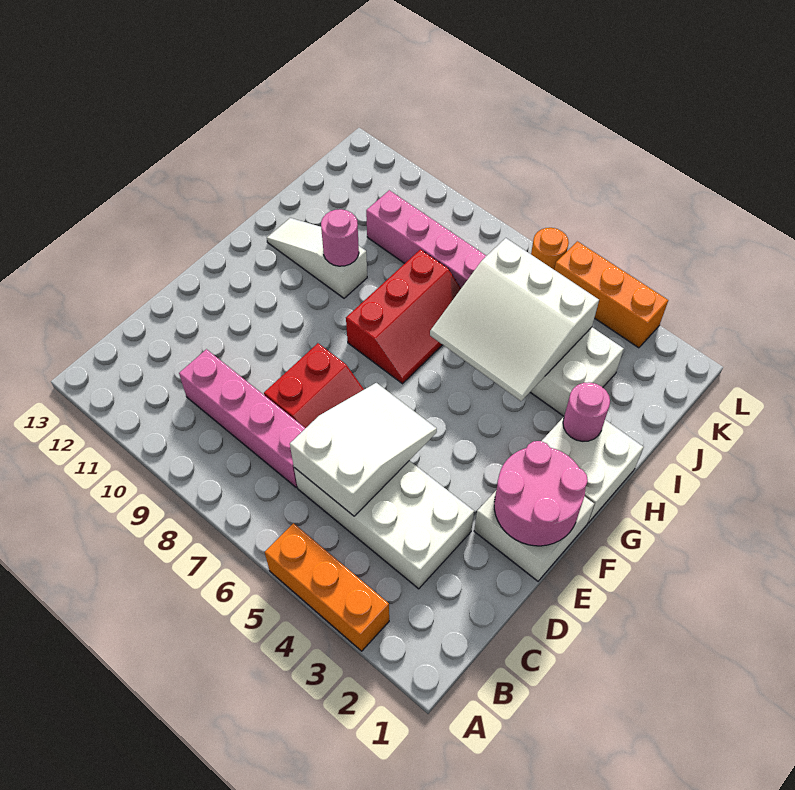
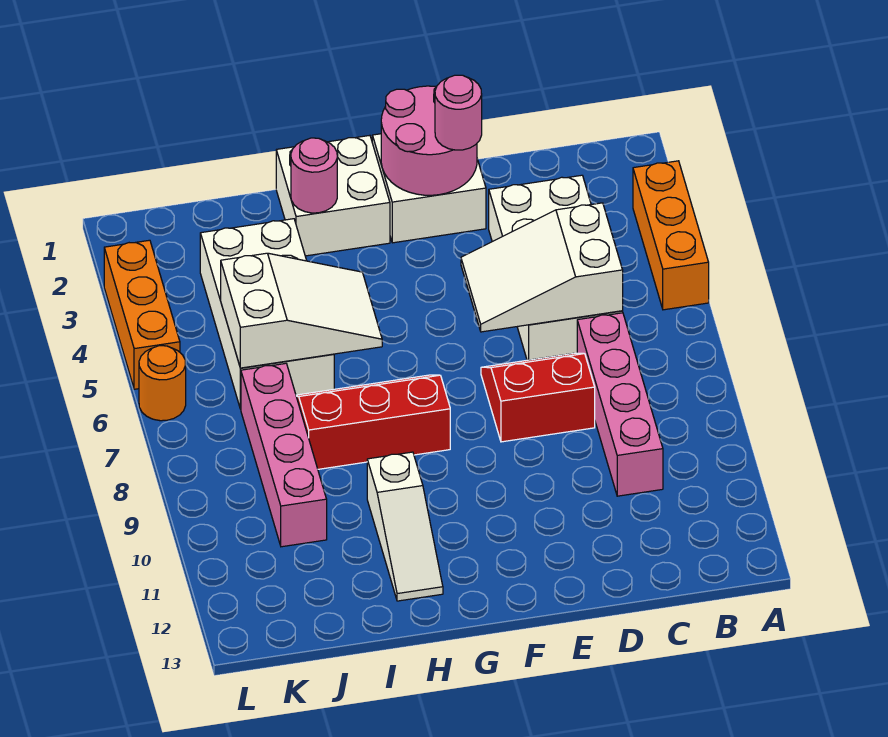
white slope H4:J6 level 2 top J -> white slope H5:J6 level 2 top J
pink round brick H10 level 2 -> pink round brick E2 level 3

